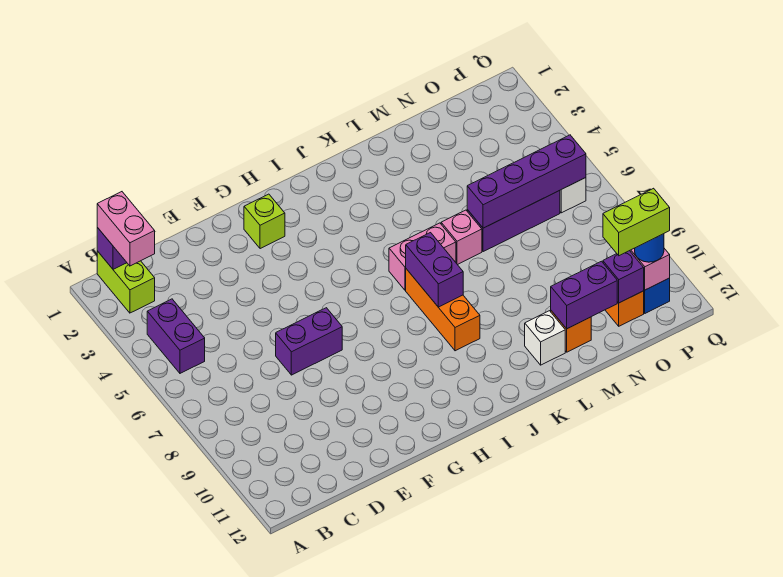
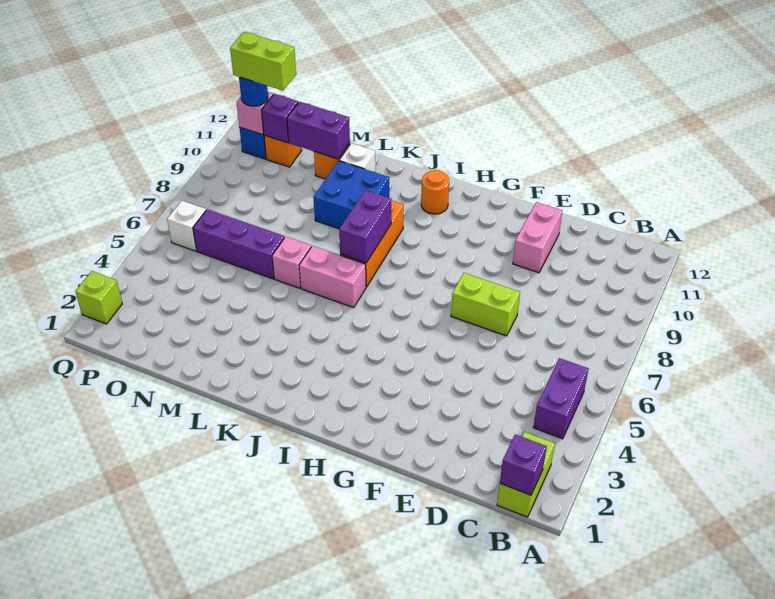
pink brick B1:B2 level 3 -> pink brick E10:E11 level 1
purple brick E7:F7 level 1 -> lime brick E7:F7 level 1
lime brick G2 level 1 -> lime brick Q2 level 1
none -> orange round brick I11 level 1
none -> blue brick K9:L10 level 1
purple brick M6:P6 level 2 -> none

